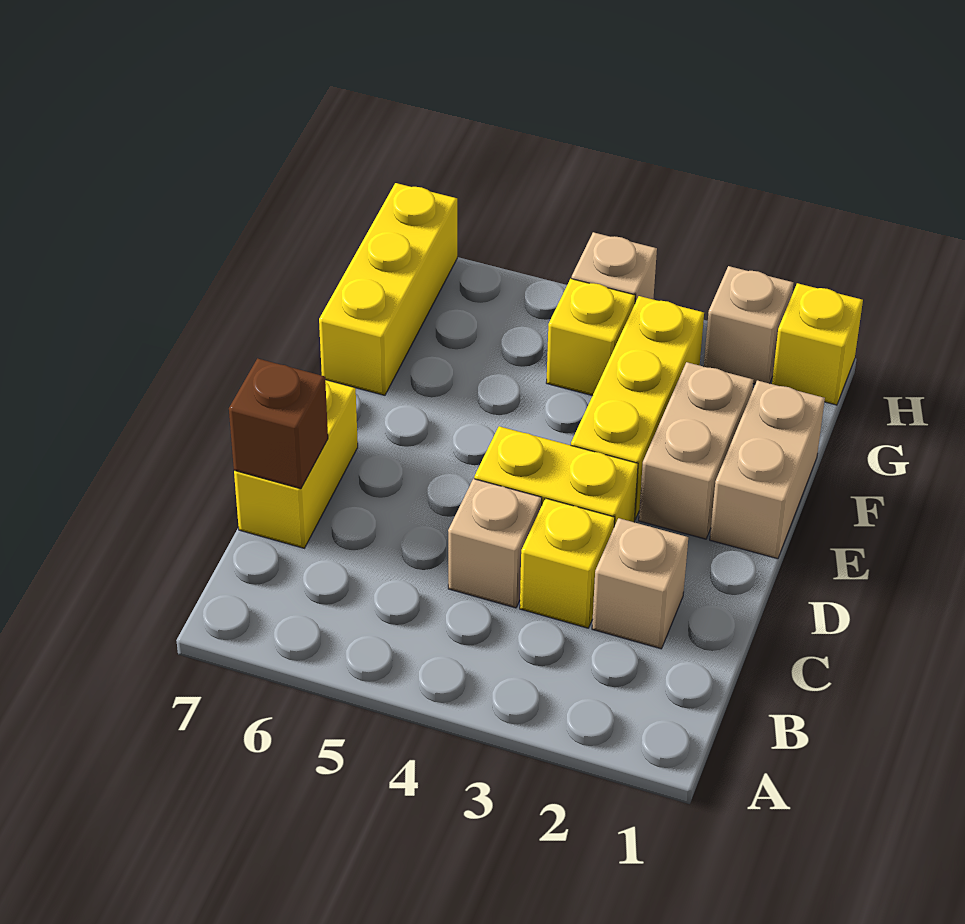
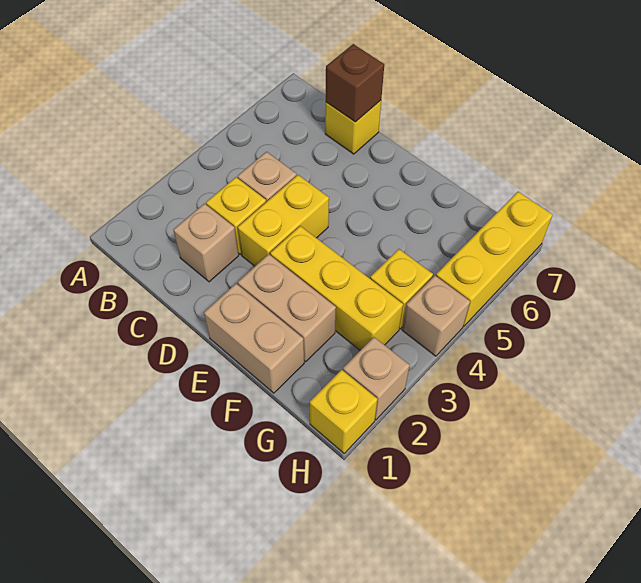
yellow brick C7:D7 level 1 -> yellow brick C7 level 1
yellow brick F7:H7 level 1 -> yellow brick H5:H7 level 1

